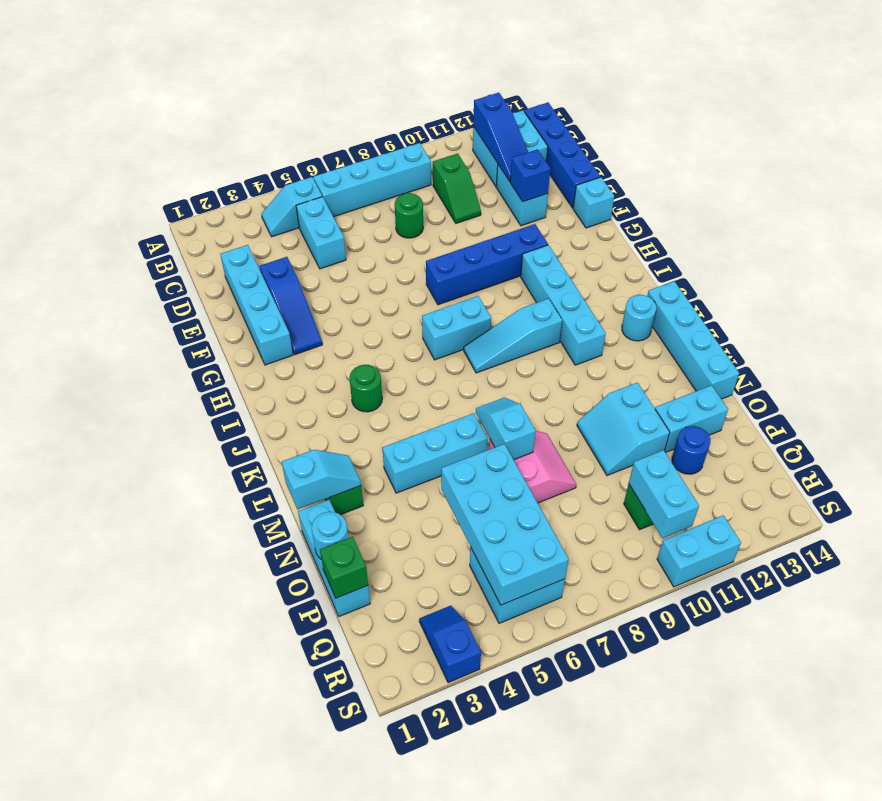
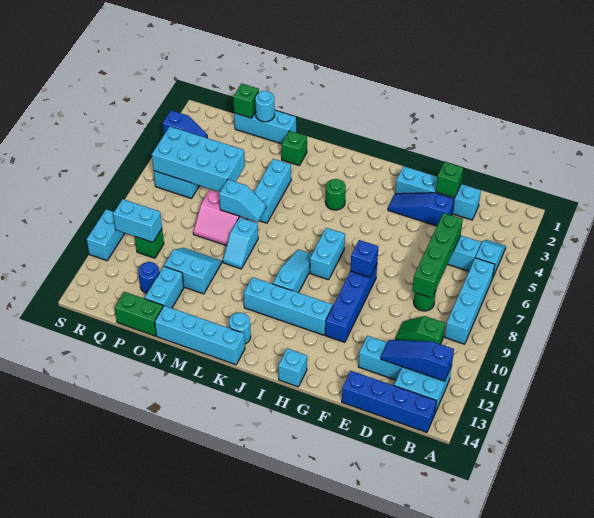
none -> green brick D5:D8 level 2
none -> green brick E2 level 2
blue brick E12 level 2 -> blue brick G8 level 2
cyan brick F14 level 1 -> cyan brick H14 level 1
cyan slope M1:M2 level 2 top 1 -> cyan slope M8:M9 level 1 top 8
none -> green brick O14:P14 level 1

